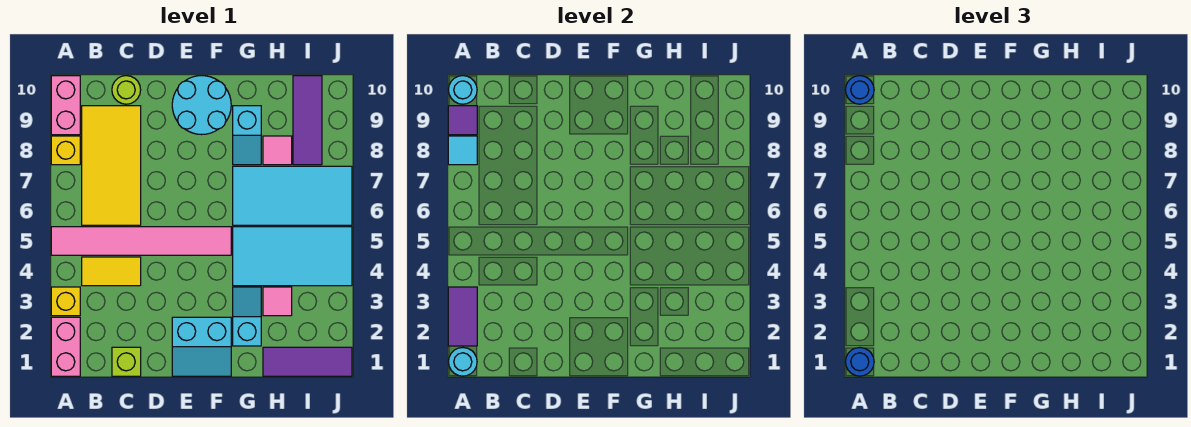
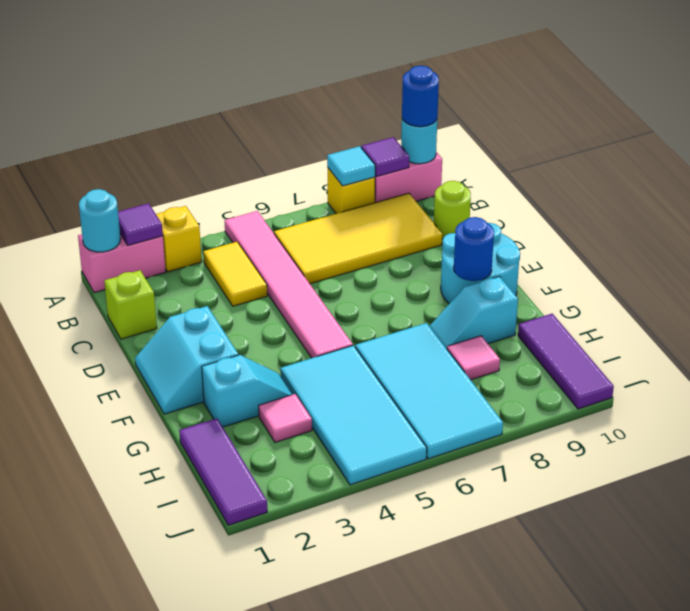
blue round brick A1 level 3 -> blue round brick F9 level 2
purple tile A2:A3 level 2 -> purple tile A2 level 2
purple tile I8:I10 level 1 -> purple tile H10:J10 level 1

